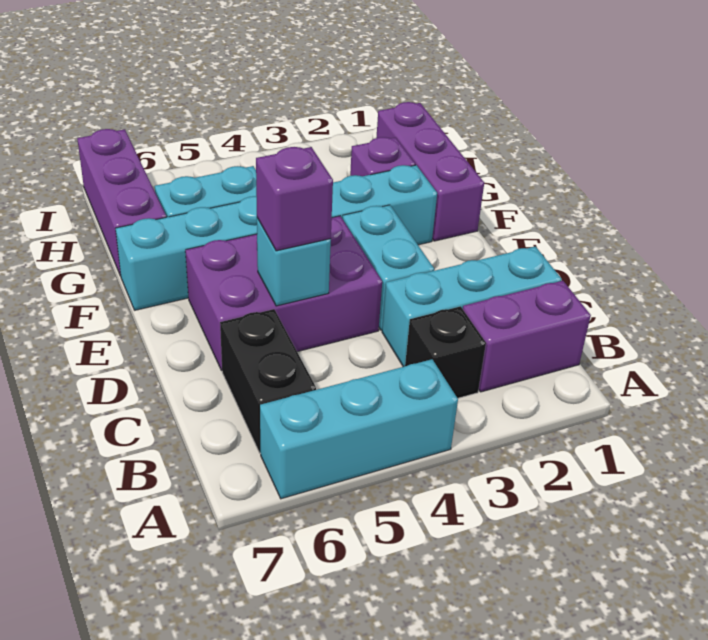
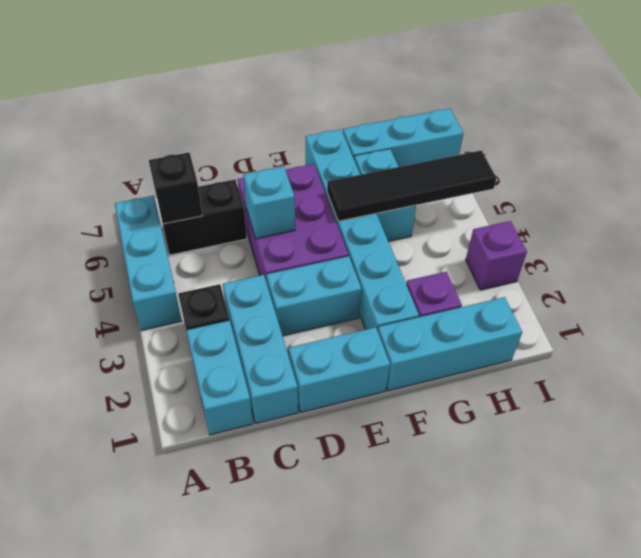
purple brick B1:B2 level 1 -> cyan brick B1:B2 level 1
none -> black brick B6 level 2
none -> cyan brick D1:E1 level 1
purple brick D5 level 3 -> purple brick I3 level 1
purple brick F1:H1 level 1 -> cyan brick F1:H1 level 1
none -> black tile F5:I5 level 2
purple brick G7:I7 level 1 -> cyan brick G7:I7 level 1

